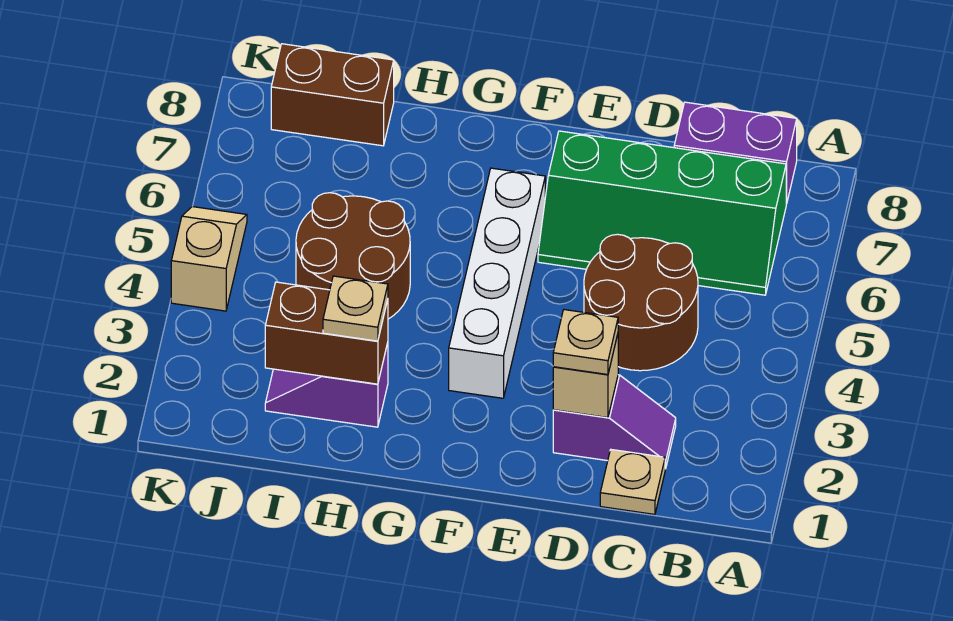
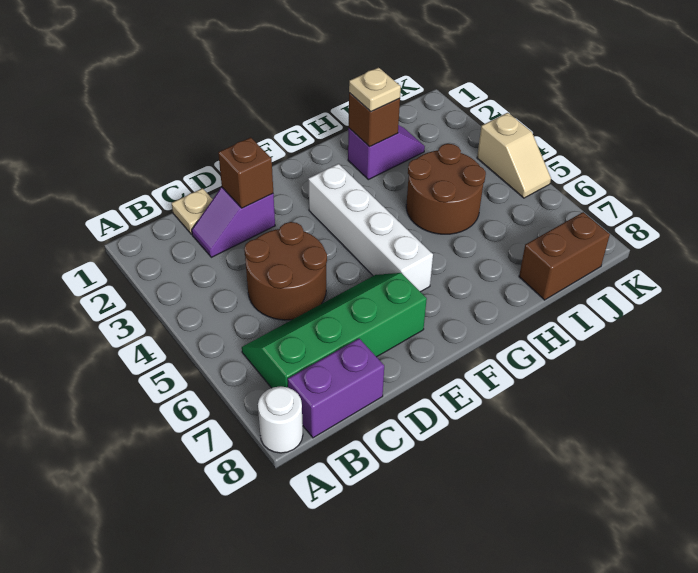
none -> white round brick A8 level 1
tan brick D2 level 2 -> brown brick D2 level 2
tan plate D2 level 3 -> none
brown brick H2:I2 level 2 -> brown brick H2 level 2

